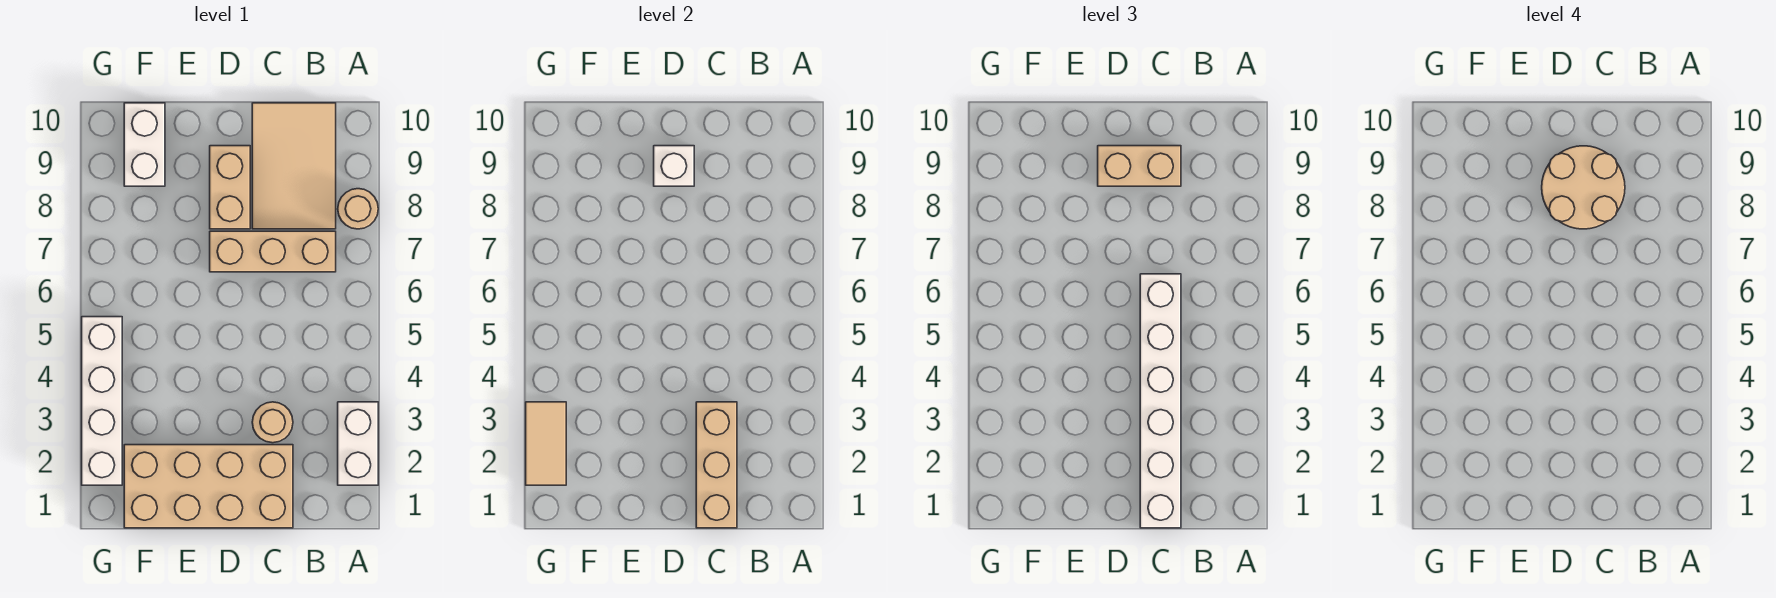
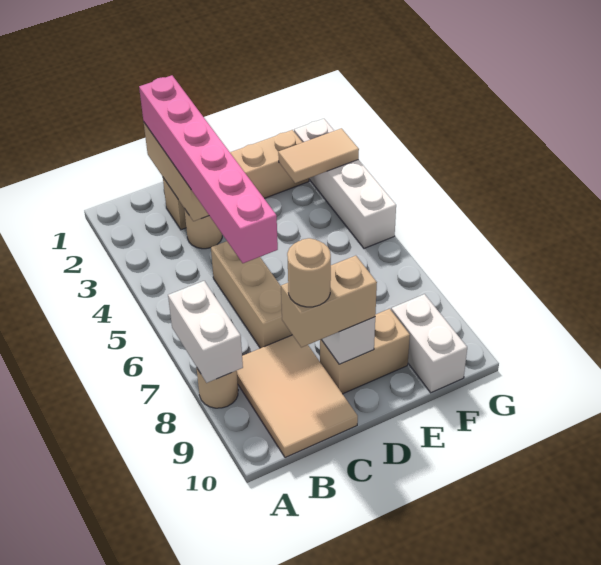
white brick A2:A3 level 1 -> white brick A7:A8 level 2
tan brick B7:D7 level 1 -> tan brick C5:C7 level 1
tan brick C1:F2 level 1 -> tan brick C2:F2 level 1
white brick C1:C6 level 3 -> pink brick C1:C6 level 3
tan round brick C8:D9 level 4 -> tan round brick C9 level 4
tan brick D8:D9 level 1 -> tan brick D9:E9 level 1
tan tile G2:G3 level 2 -> tan tile F3:G3 level 2

